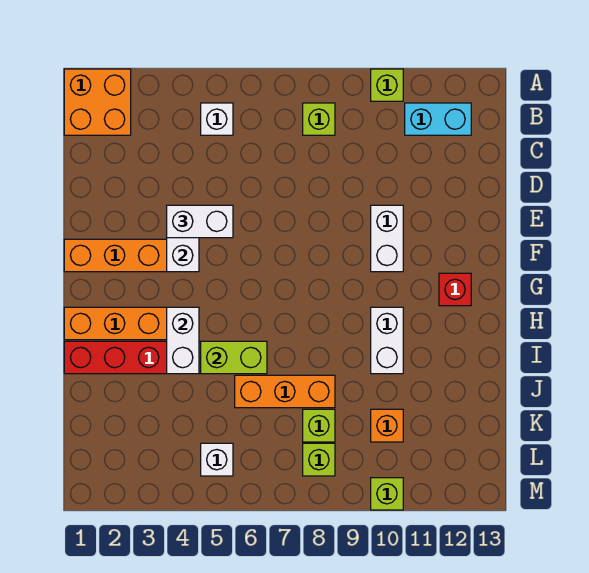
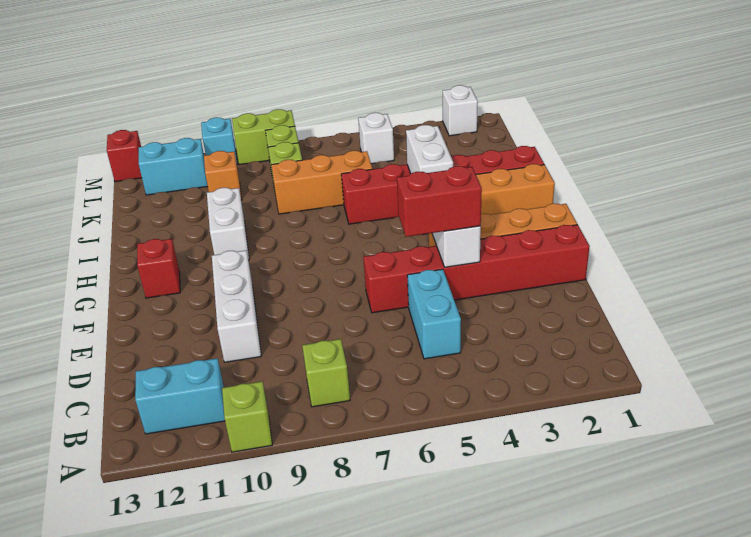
orange brick A1:B2 level 1 -> none
white brick B5 level 1 -> white brick M2 level 1
none -> cyan brick C5:D5 level 1
none -> red brick E1:E6 level 1
white brick E4:E5 level 3 -> red brick E4:E5 level 3
white brick E10:F10 level 1 -> white brick D10:F10 level 1
lime brick I5:I6 level 2 -> lime brick M8:M9 level 1
none -> cyan brick L11:L12 level 1
lime brick M10 level 1 -> cyan brick M10 level 1
none -> red brick M13 level 1

